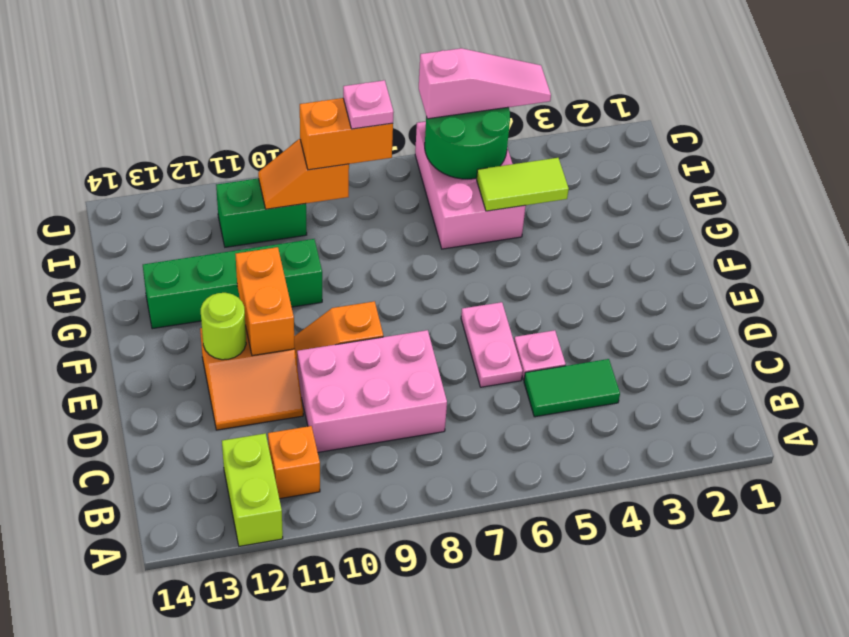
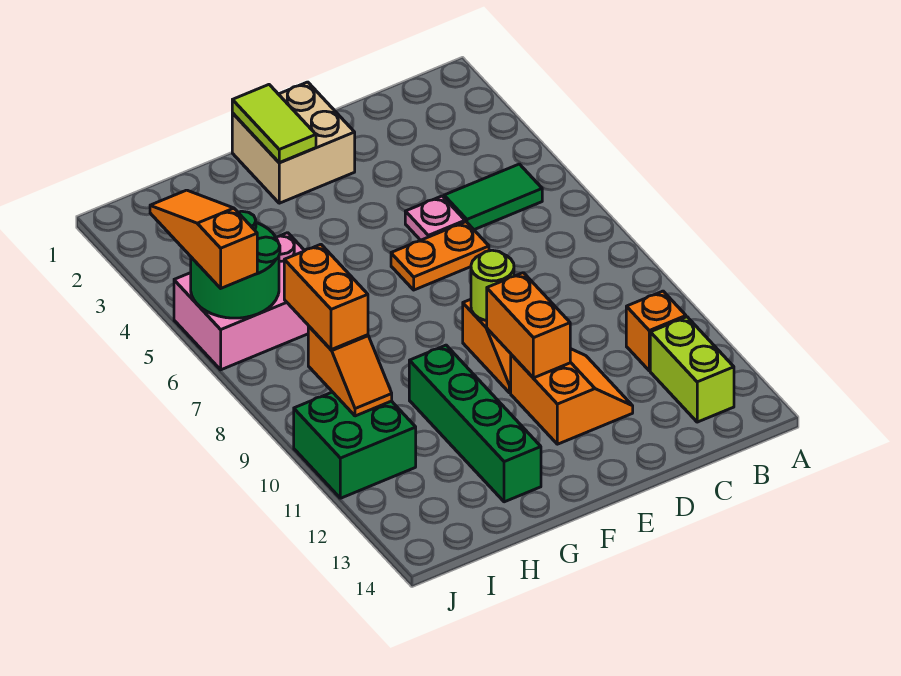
lime brick A12:B12 level 1 -> lime brick B12:B13 level 1
green tile C4:C5 level 1 -> green tile B5:C5 level 1
pink brick C8:D10 level 1 -> none
pink plate D6:E6 level 1 -> orange plate D6:E6 level 1
none -> tan brick E1:F2 level 1
orange brick E11:F11 level 2 -> orange brick E10:E11 level 2
lime round brick E12 level 2 -> lime round brick E9 level 2
lime tile H4:H5 level 2 -> lime tile F1:F2 level 2
pink plate I8 level 4 -> none
green brick I10:I11 level 1 -> green brick I10:J11 level 1
pink slope J4:J6 level 3 top 6 -> orange slope J4:J6 level 3 top 6

